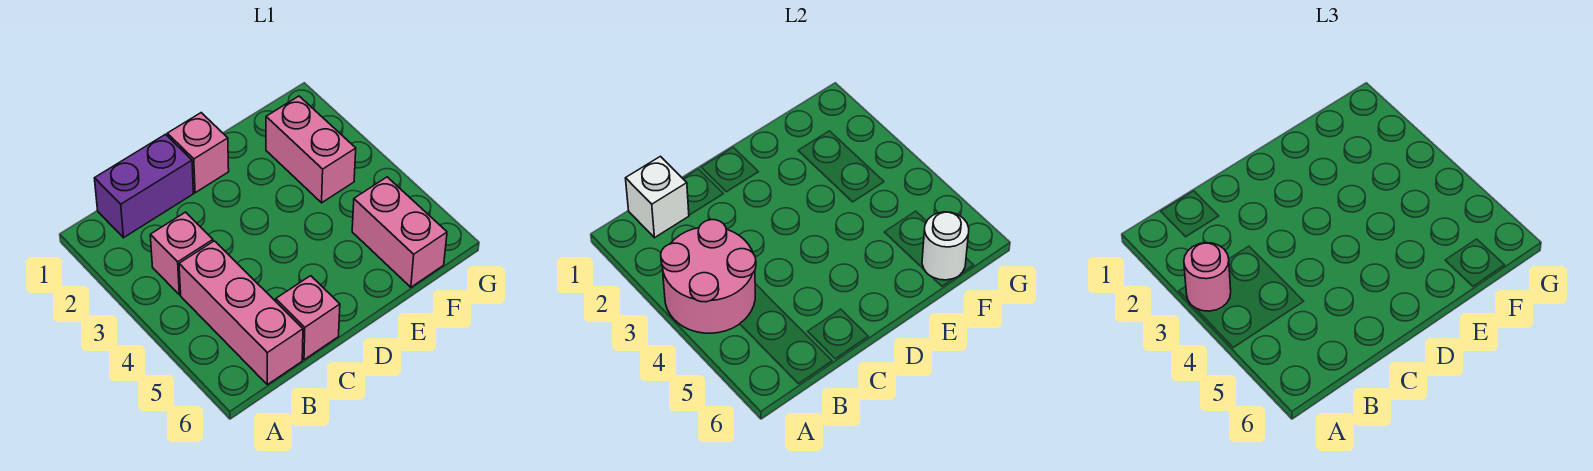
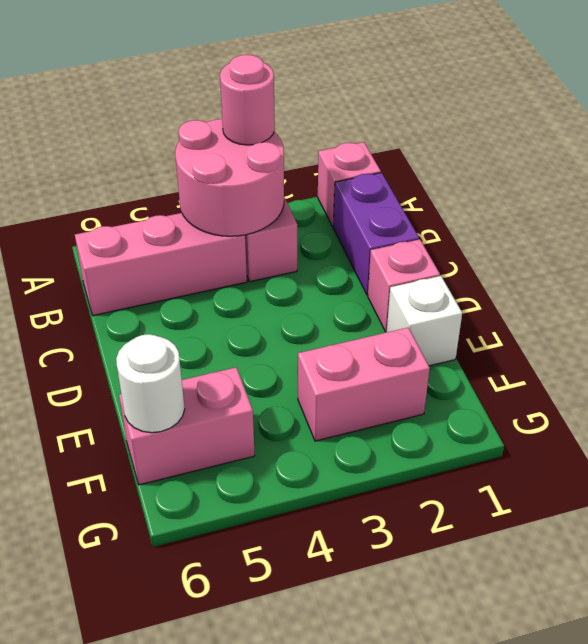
white brick B1 level 2 -> white brick E1 level 1
pink brick C6 level 1 -> pink brick A1 level 1

